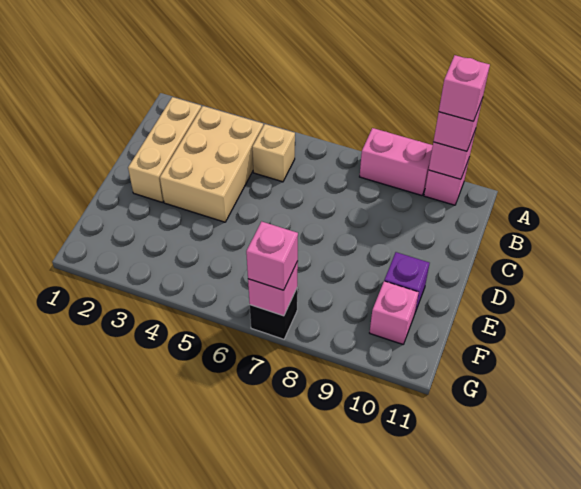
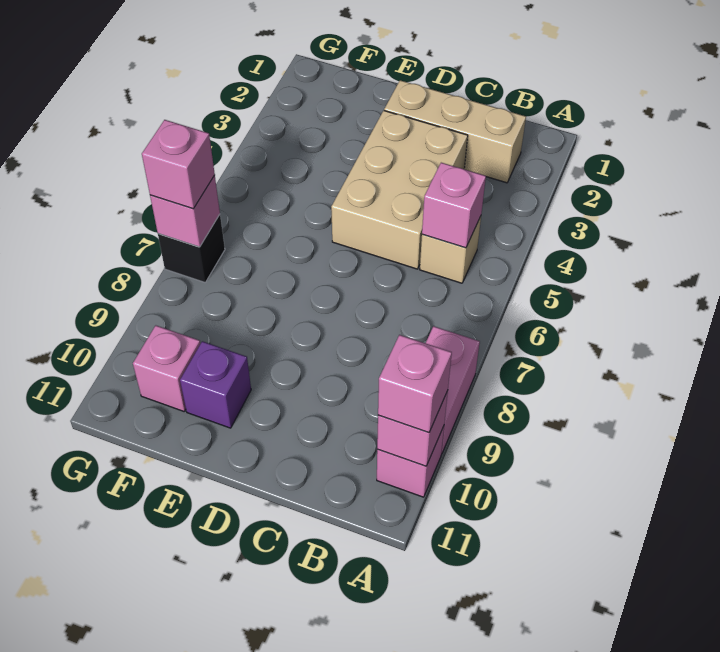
pink brick A10 level 4 -> pink brick B5 level 2
tan brick B3:D4 level 1 -> tan brick C3:D5 level 1

